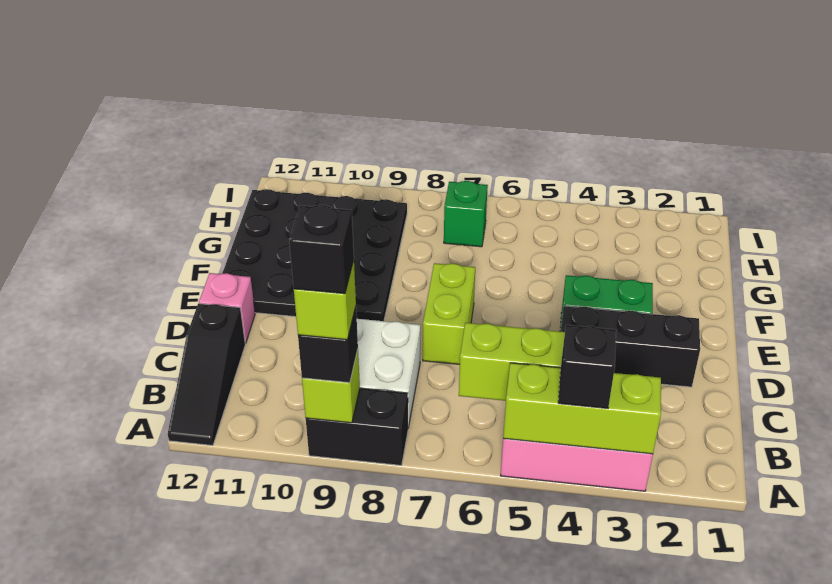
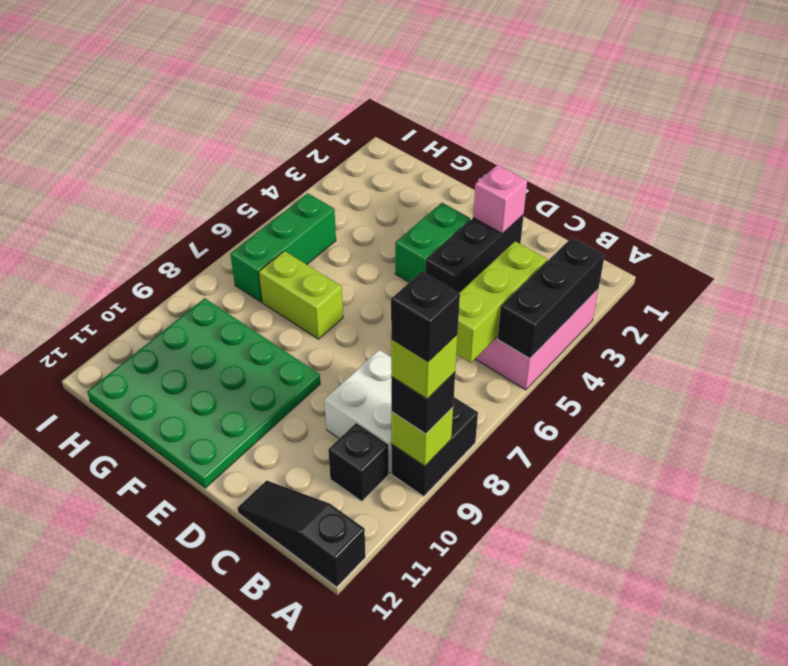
lime brick A3:A5 level 2 -> black brick A3:A5 level 2
black brick A4 level 3 -> black brick B10 level 1
black slope A12:C12 level 1 top C -> black slope A12:C12 level 1 top A
lime brick D7:E7 level 1 -> lime brick F7:G7 level 1
pink brick D12 level 1 -> pink brick D2 level 2
black plate E9:H12 level 1 -> green plate E9:H12 level 1
green brick H7 level 1 -> green brick H5:H7 level 1

